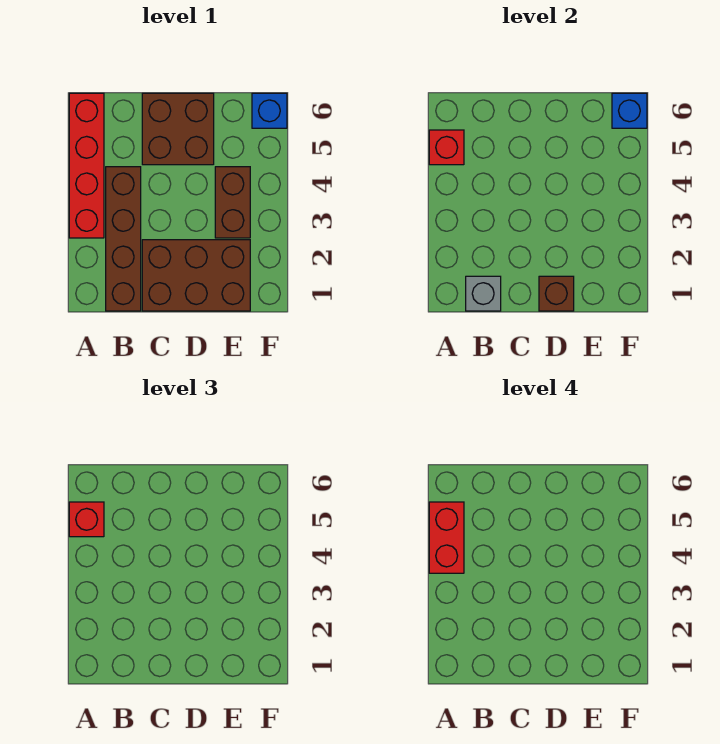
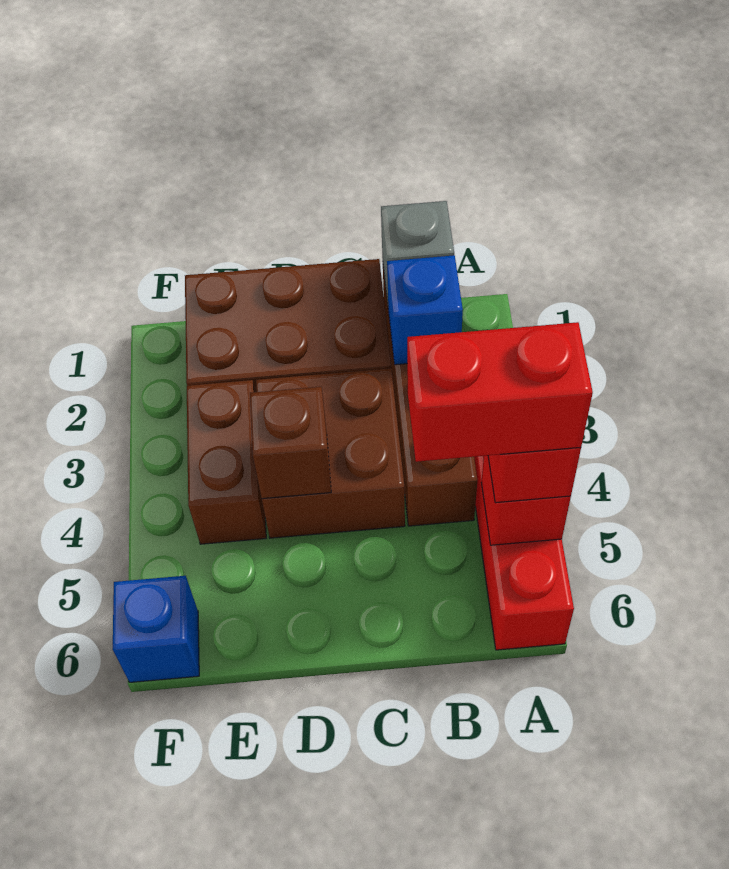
red brick A4:A5 level 4 -> red brick A5:B5 level 4
brown brick C5:D6 level 1 -> brown brick C3:D4 level 1
brown brick D1 level 2 -> brown brick D4 level 2
blue brick F6 level 2 -> blue brick B2 level 2

